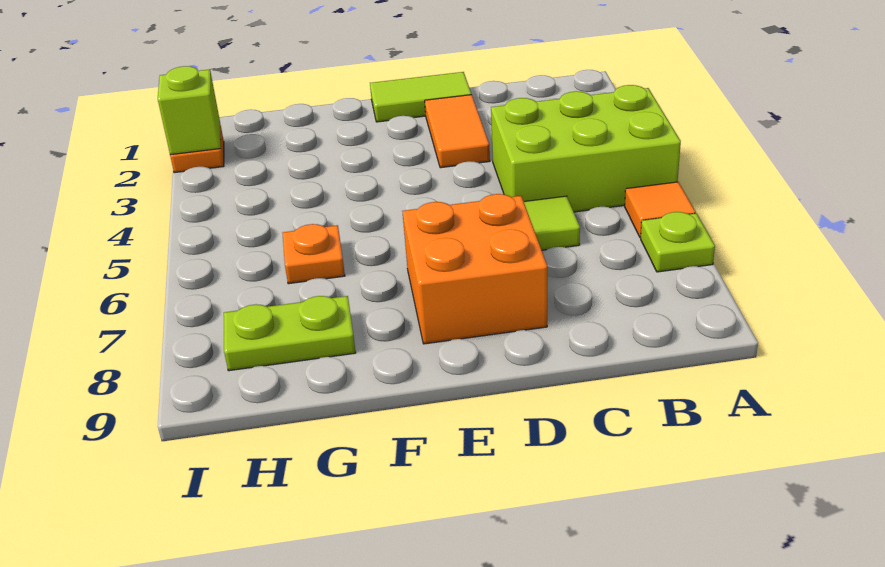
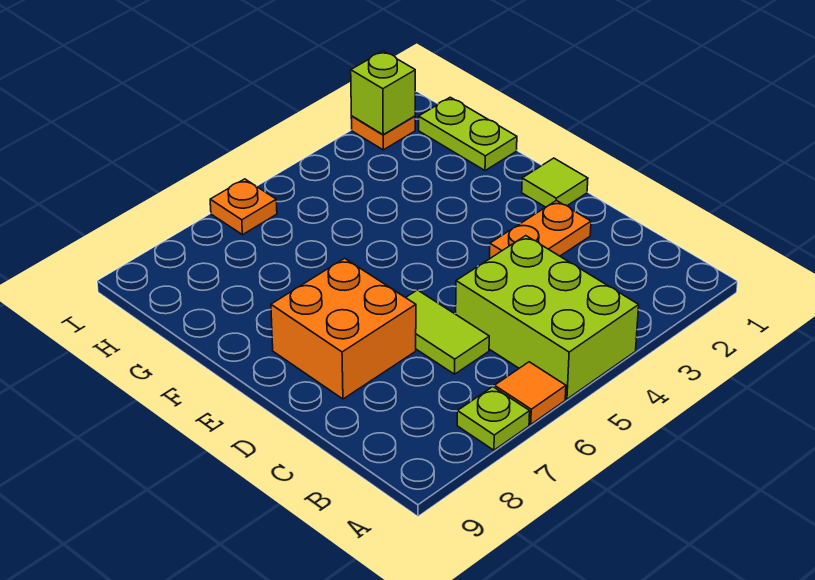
lime tile D1:E1 level 1 -> lime tile E1 level 1
orange tile D2:D3 level 1 -> orange plate D2:D3 level 1
orange plate G6 level 1 -> orange plate I6 level 1
lime plate G8:H8 level 1 -> lime plate G1:H1 level 1

